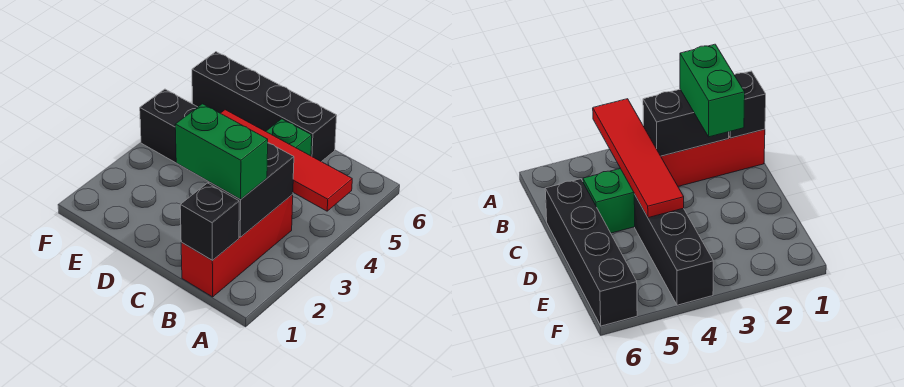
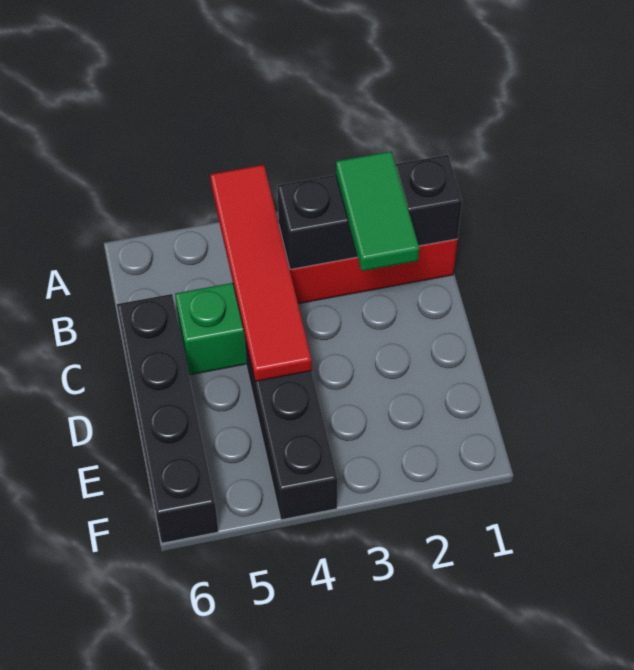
green brick B2:C2 level 3 -> green tile B2:C2 level 3

